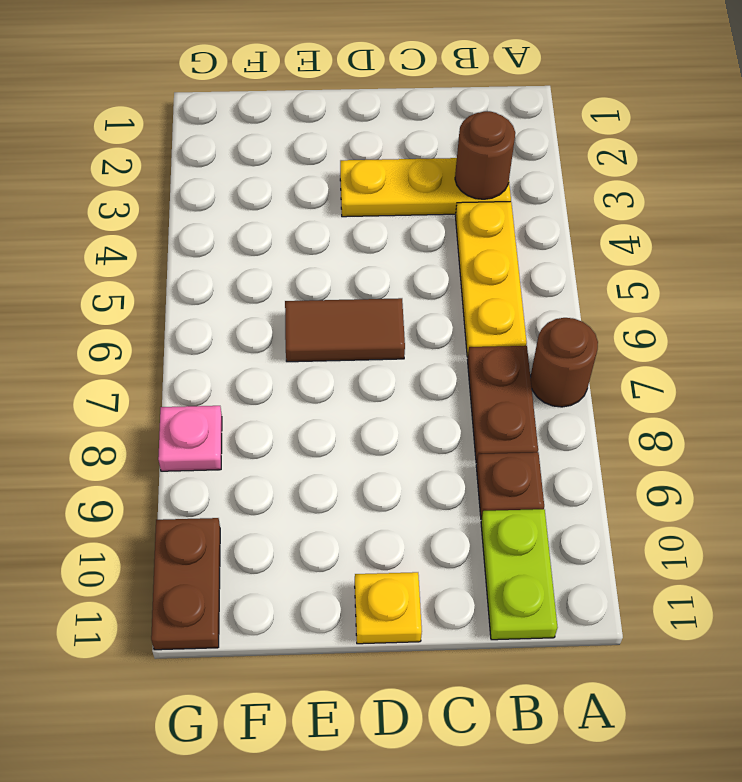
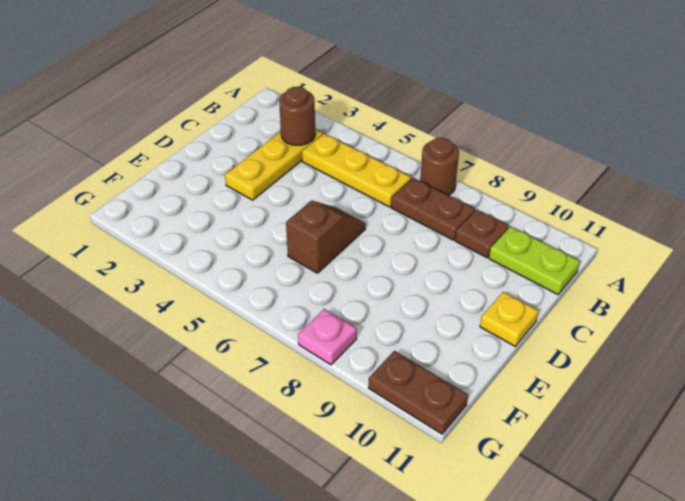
brown tile D6:E6 level 1 -> brown slope D6:E6 level 1 top E

